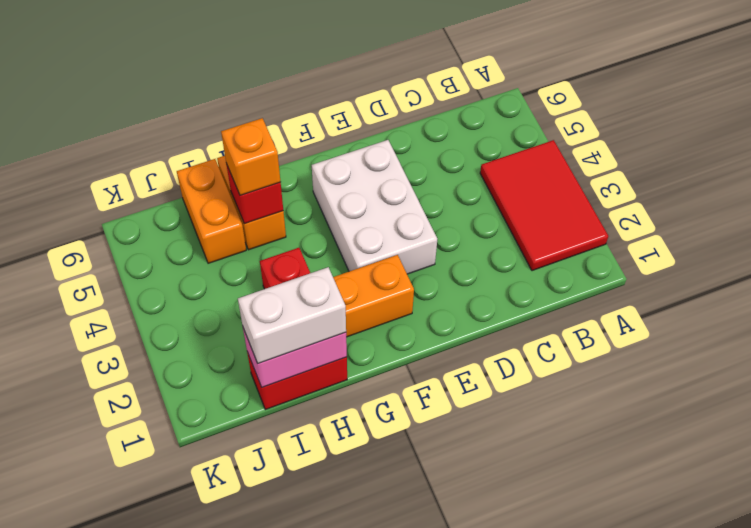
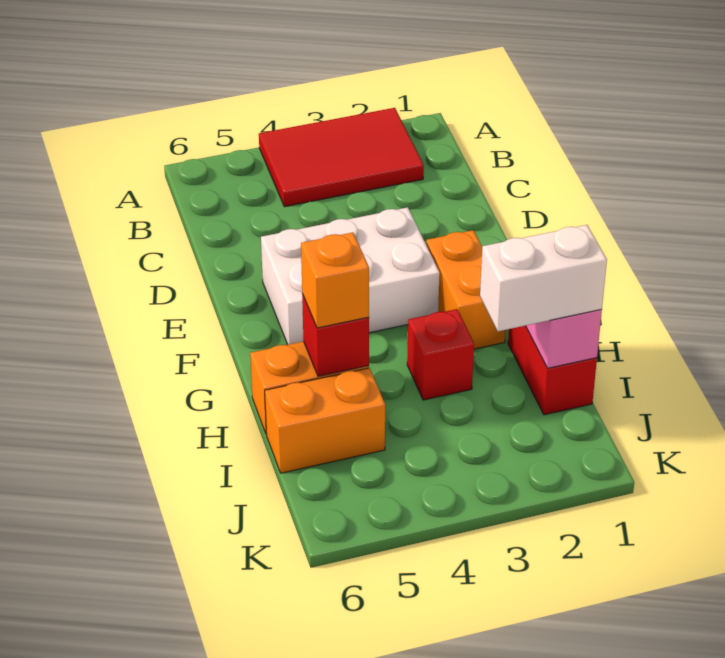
white brick H1:I1 level 3 -> white brick I1:I2 level 3

